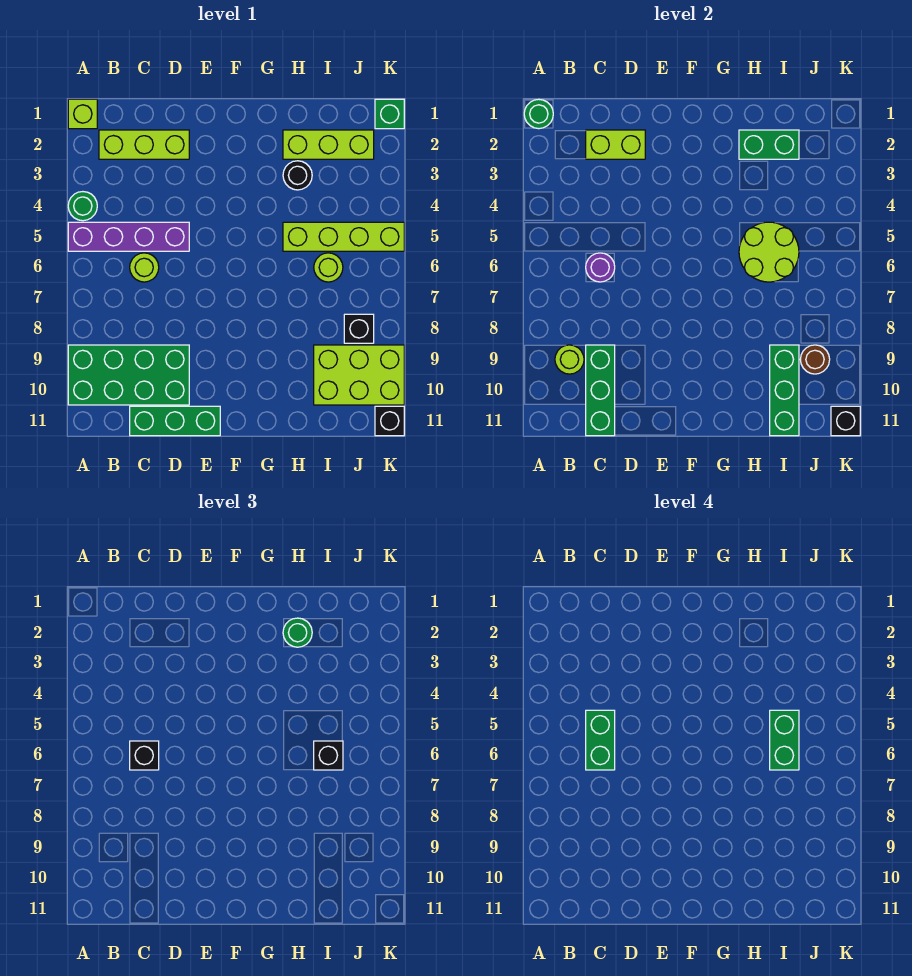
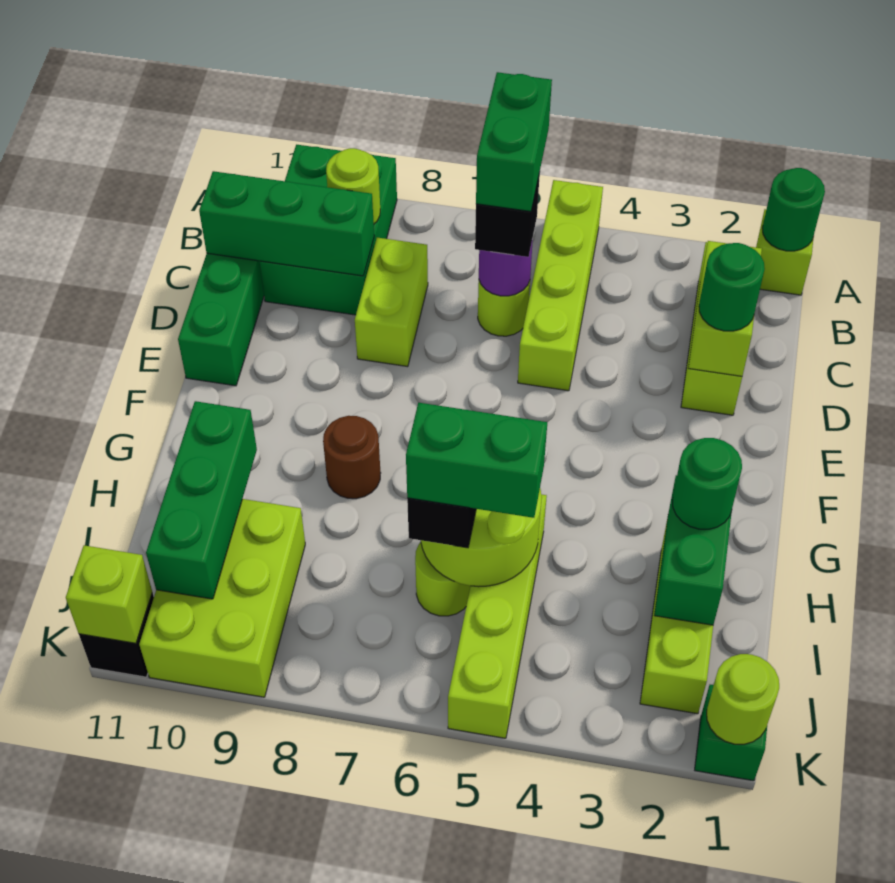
green round brick A4 level 1 -> green round brick D2 level 3
purple brick A5:D5 level 1 -> lime brick A5:D5 level 1
green brick A9:D10 level 1 -> green brick A9:C10 level 1
green brick C5:C6 level 4 -> green brick B6:C6 level 4
none -> lime brick C8:D8 level 1
black round brick H3 level 1 -> none
green brick I9:I11 level 2 -> green brick H10:J10 level 2
black brick J8 level 1 -> none
brown round brick J9 level 2 -> brown round brick G8 level 1
none -> lime round brick K1 level 2
black brick K11 level 2 -> lime brick K11 level 2

